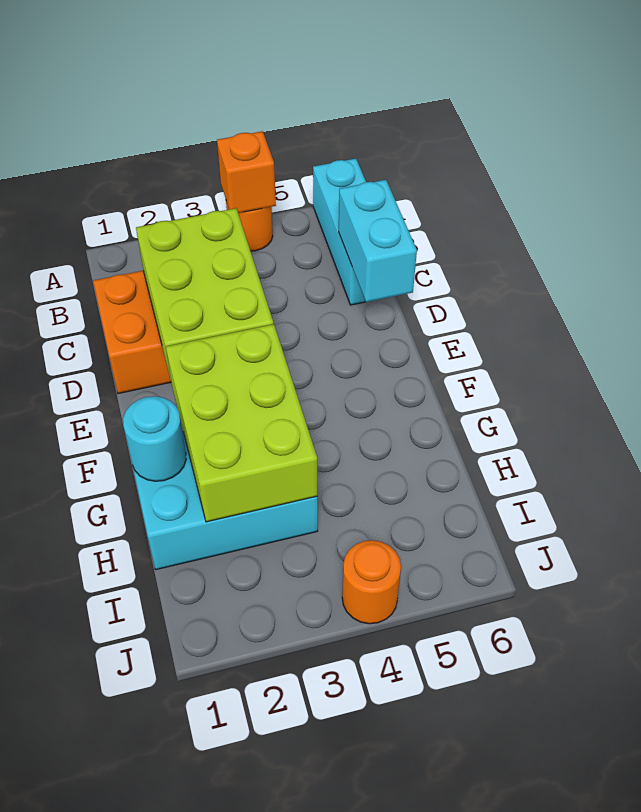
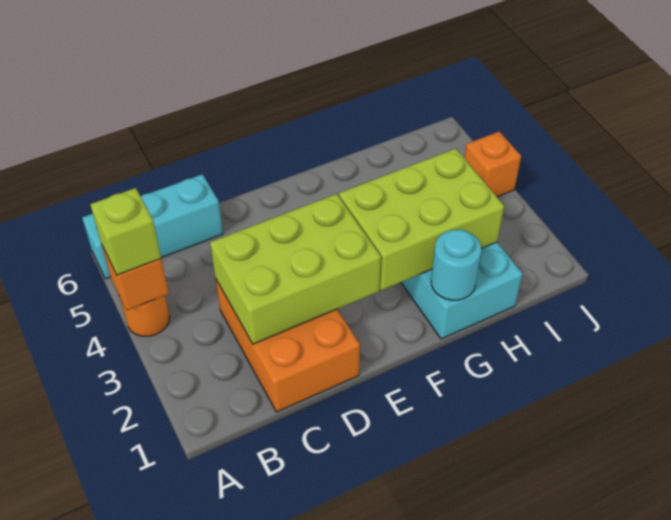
none -> lime brick A4 level 3
cyan brick C6:D6 level 2 -> none
orange round brick J4 level 1 -> orange brick J4 level 1

